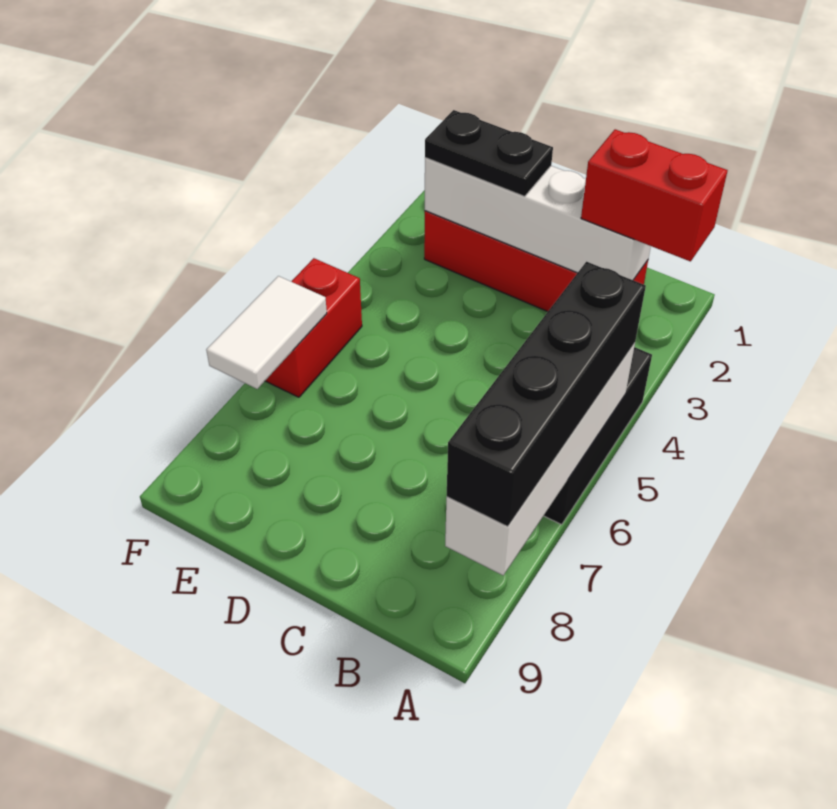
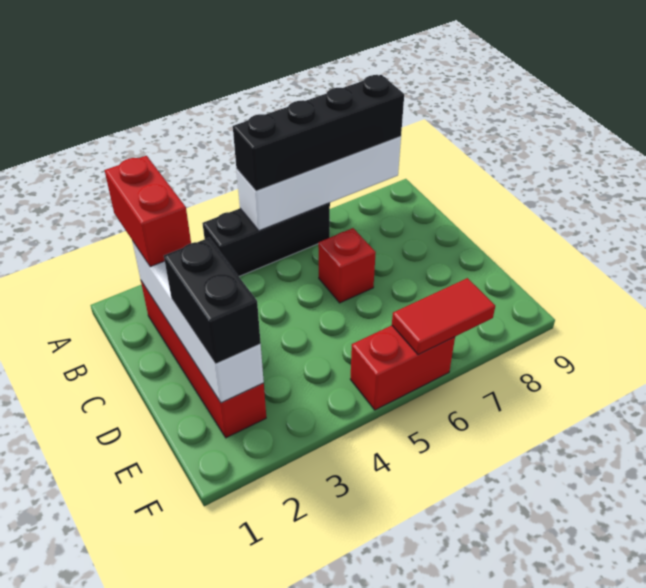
none -> red brick C6 level 1
black plate D2:E2 level 3 -> black brick D2:E2 level 3
white tile F6:F7 level 2 -> red tile F6:F7 level 2

